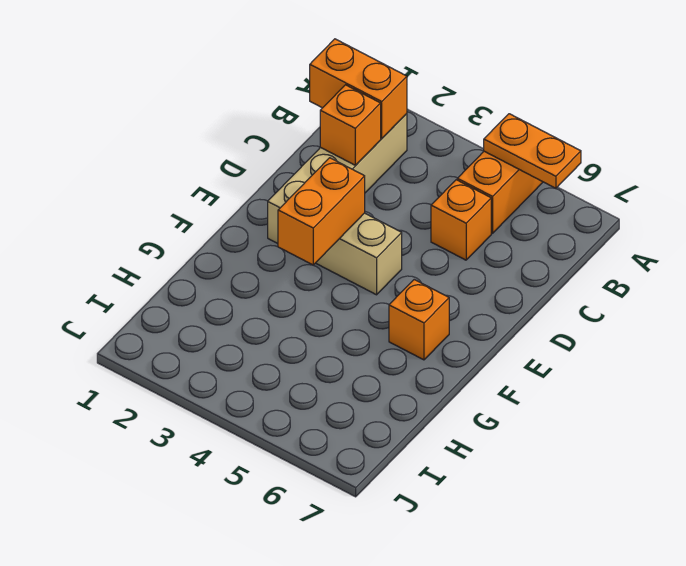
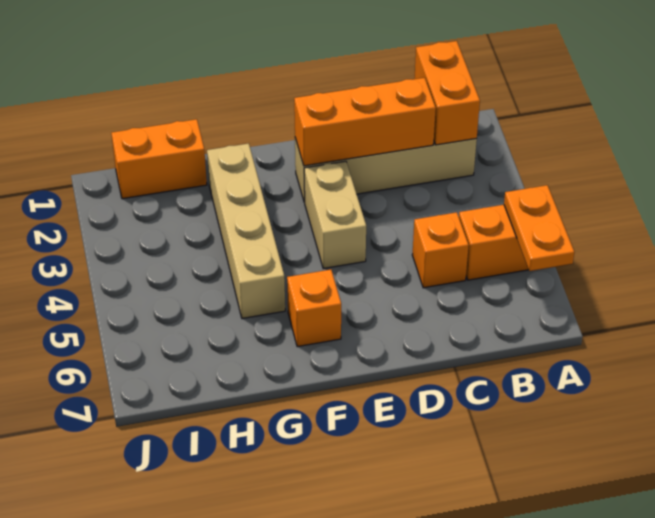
orange brick C2 level 2 -> orange brick C2:E2 level 2
orange brick E3:F3 level 2 -> orange brick H1:I1 level 1
none -> tan brick G2:G5 level 1

